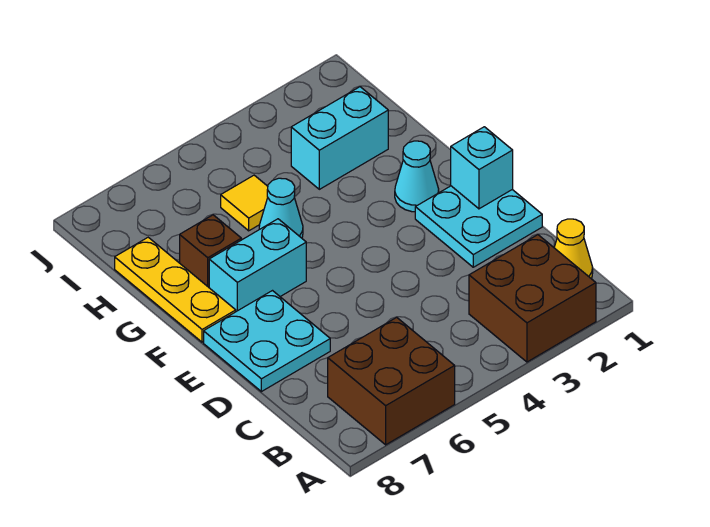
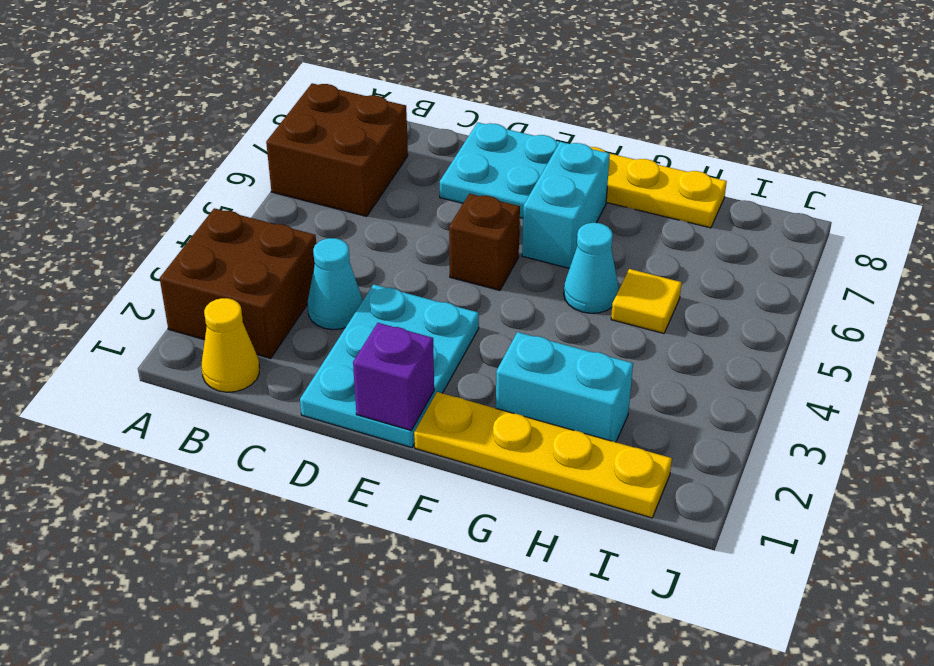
cyan plate D1:E2 level 1 -> cyan plate D1:E3 level 1
cyan brick E1 level 2 -> purple brick E1 level 2
none -> yellow plate F1:I1 level 1
cyan cone F2 level 1 -> cyan cone C3 level 1
brown brick G7 level 1 -> brown brick E5 level 1
cyan brick H2:H3 level 1 -> cyan brick G2:H2 level 1

